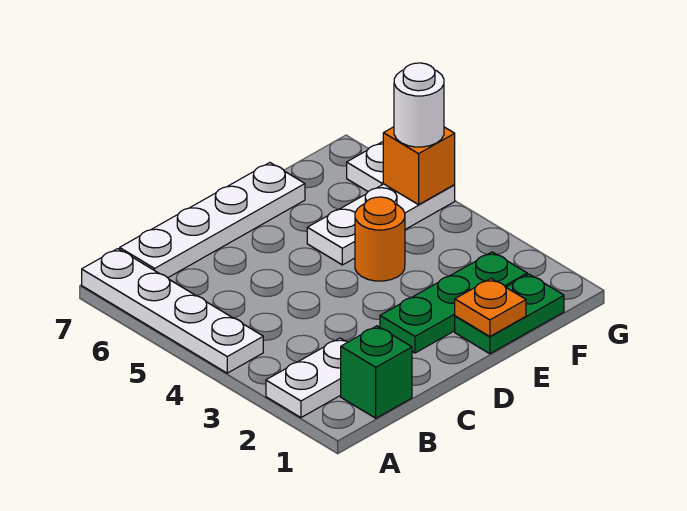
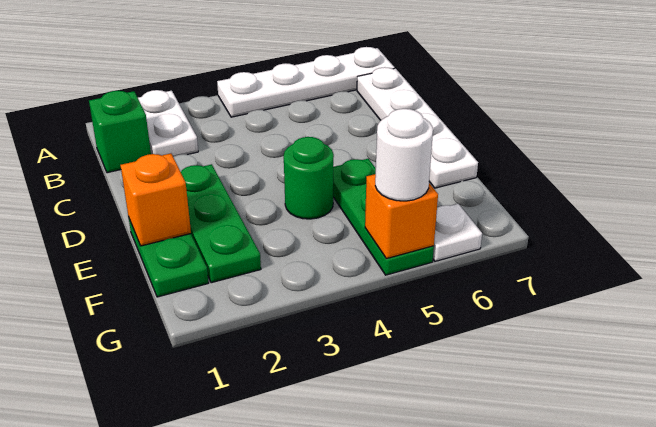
orange plate E1 level 2 -> orange brick E1 level 2
orange round brick E4 level 1 -> green round brick E4 level 1
white plate E5:G5 level 1 -> green plate E5:G5 level 1

